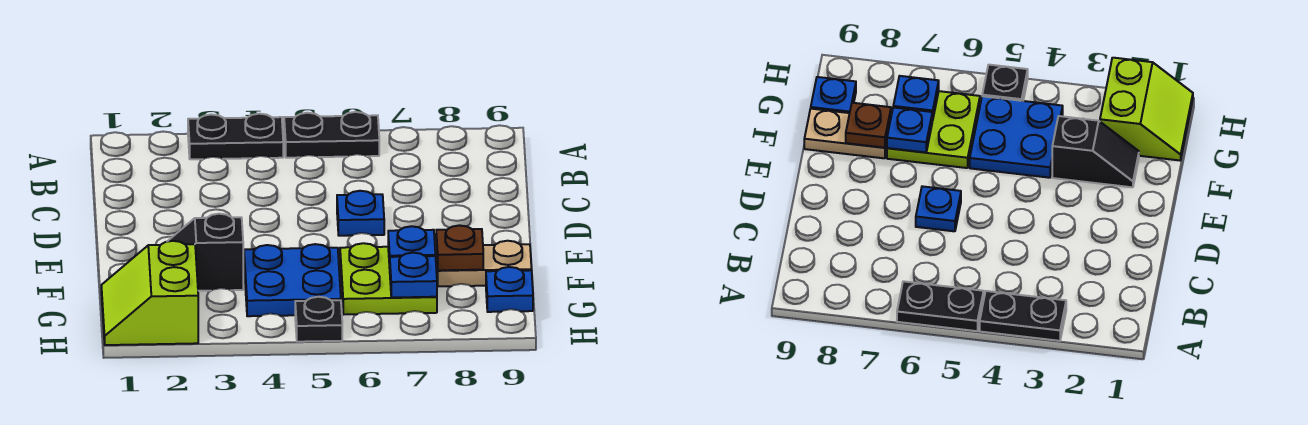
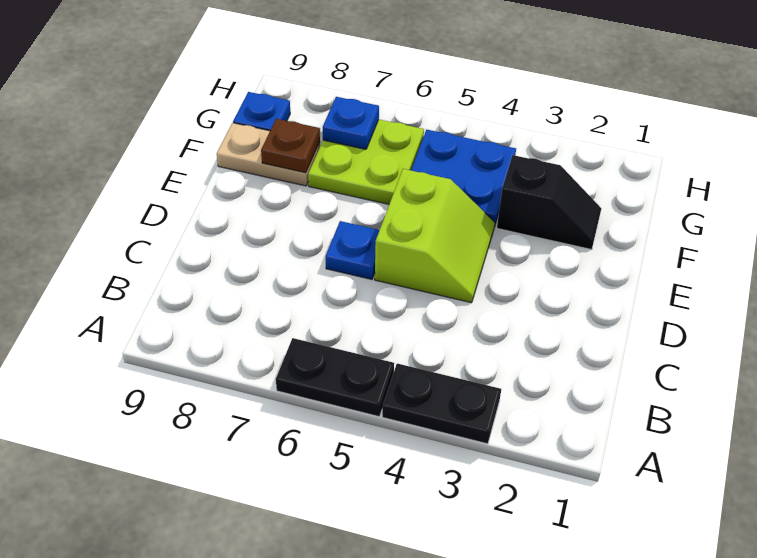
blue plate F7 level 2 -> none
lime slope G1:H2 level 1 top 2 -> lime slope D4:E5 level 1 top 5
black plate H5 level 1 -> none

